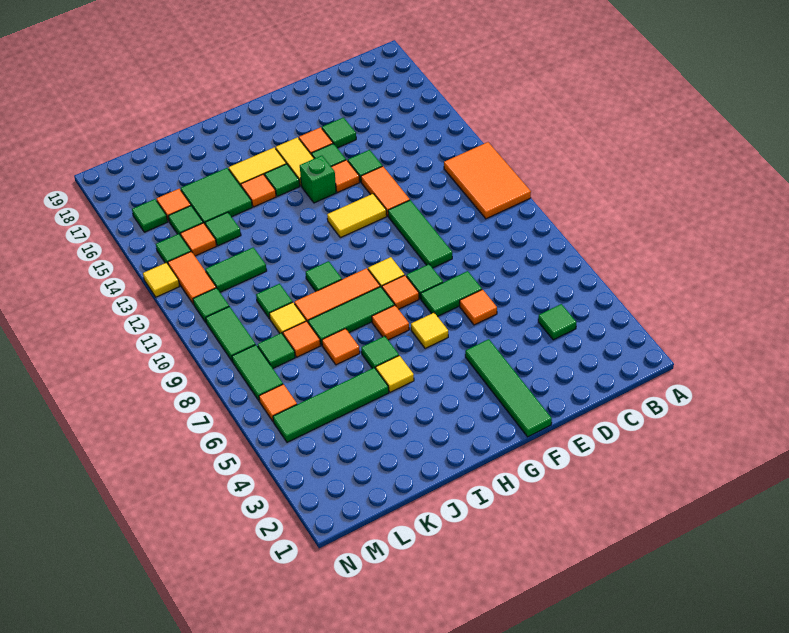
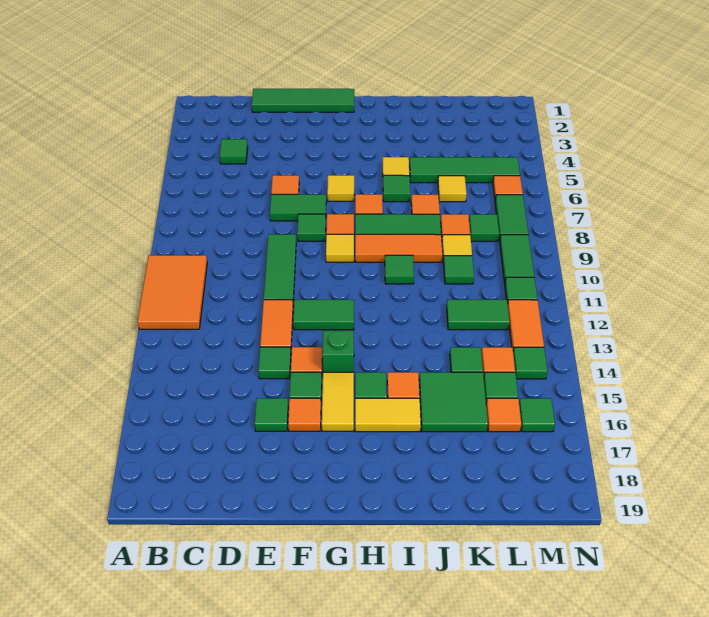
green tile F1:F4 level 1 -> green tile D1:G1 level 1
yellow tile F12:G12 level 1 -> green tile F12:G12 level 1
yellow tile N13 level 1 -> yellow tile K6 level 1

